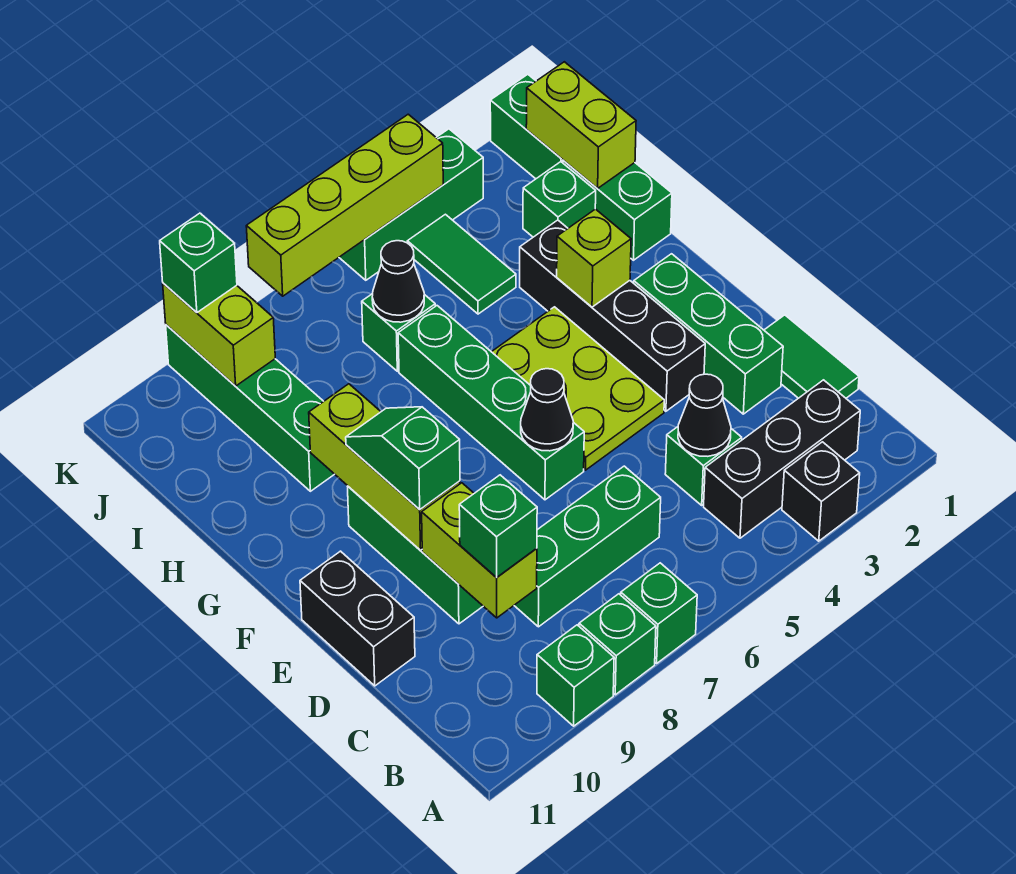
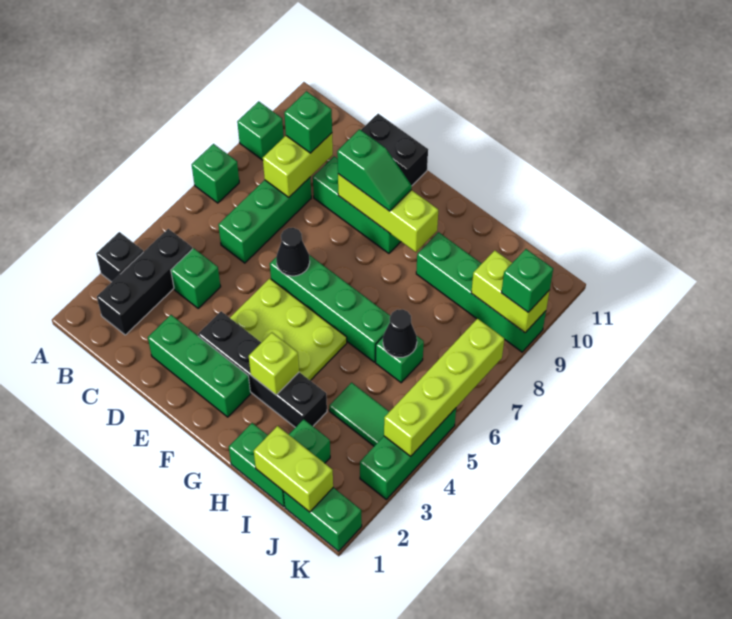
green brick A8 level 1 -> none
green tile C1:D1 level 1 -> none
black cone C4 level 2 -> none
lime brick C9:D9 level 2 -> lime brick C8:C9 level 2

